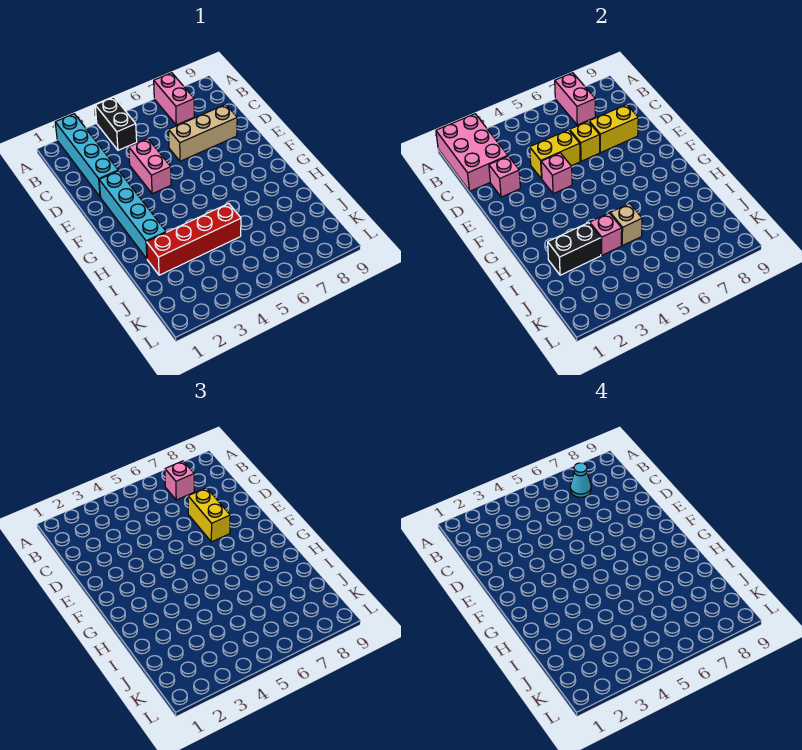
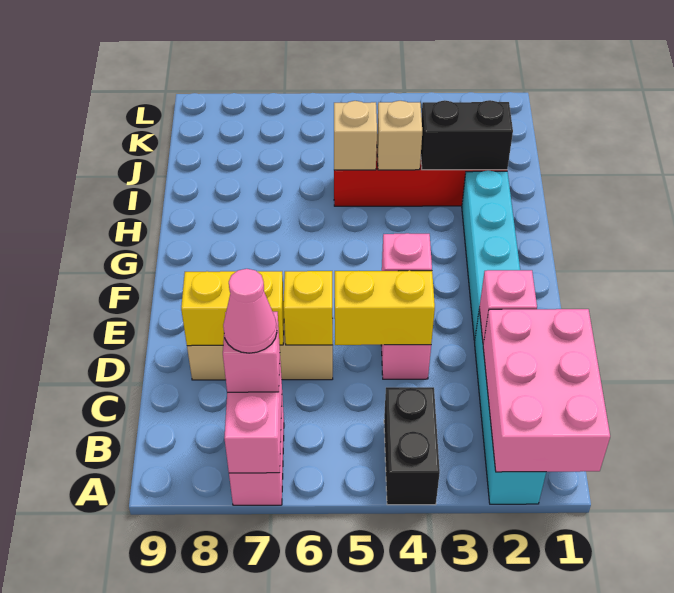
cyan cone B7 level 4 -> pink cone B7 level 4
yellow brick D7:E7 level 3 -> none
pink brick I4 level 2 -> tan brick I4 level 2

